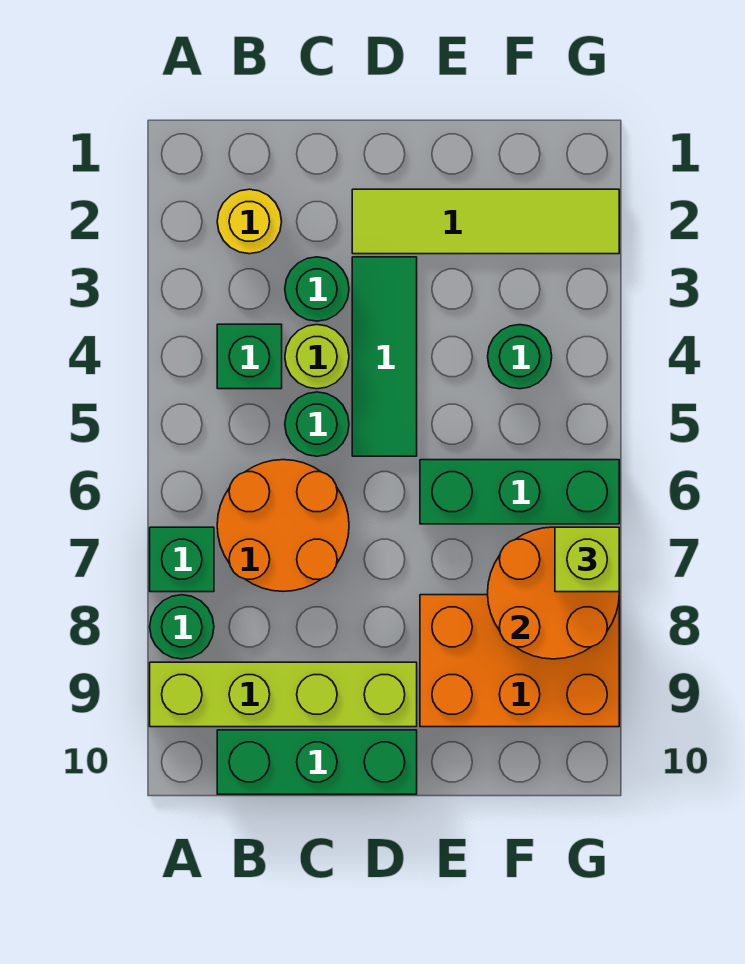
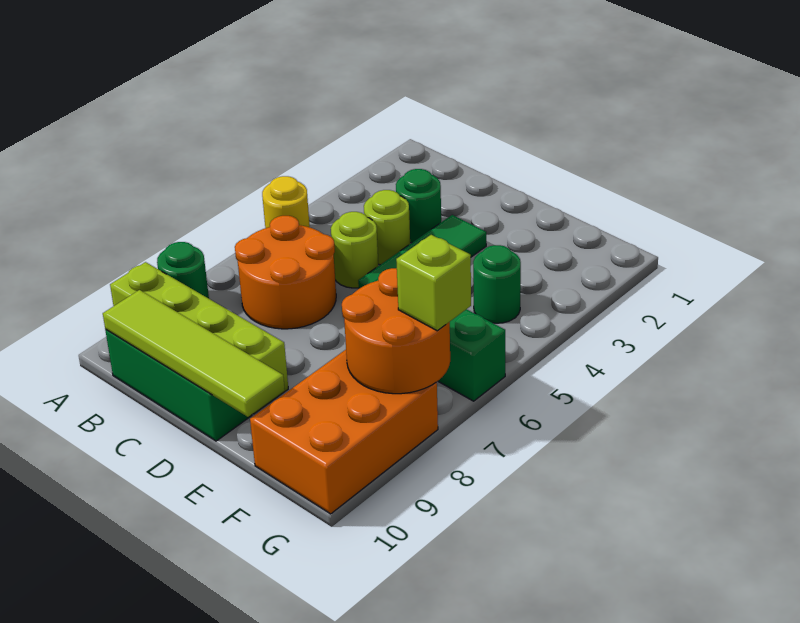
green brick A7 level 1 -> none
yellow round brick B2 level 1 -> yellow round brick A5 level 1
green brick B4 level 1 -> none
green round brick C5 level 1 -> lime round brick C5 level 1
lime tile D2:G2 level 1 -> lime tile B10:E10 level 2
orange brick E8:G9 level 1 -> orange brick F8:G10 level 1

